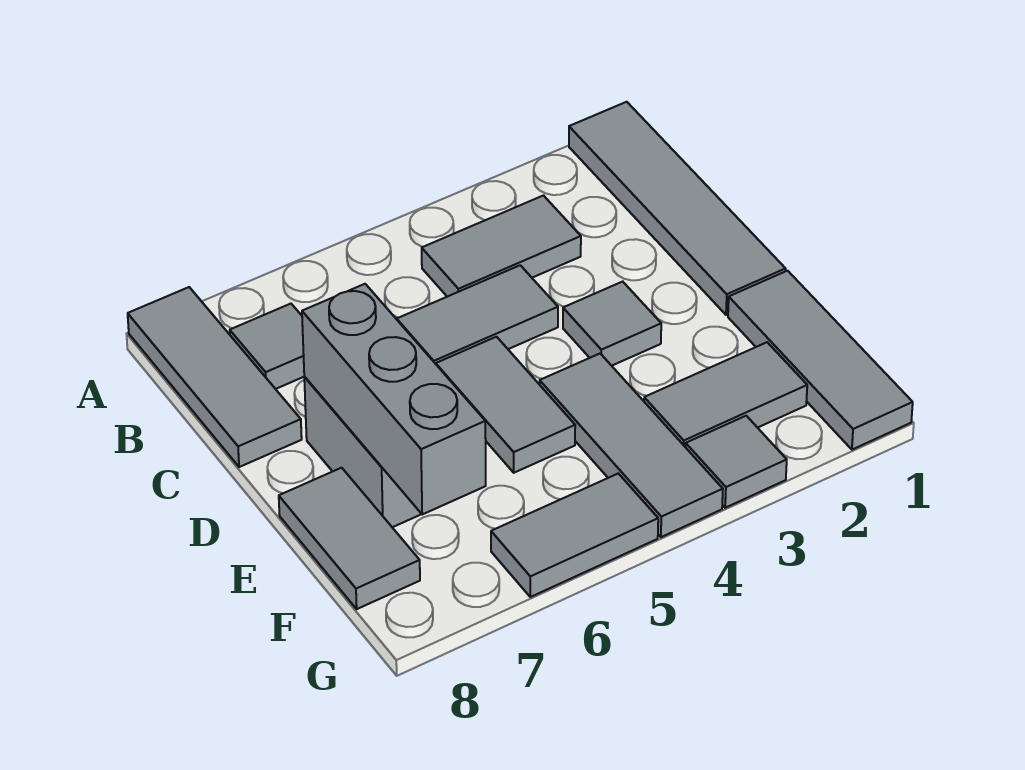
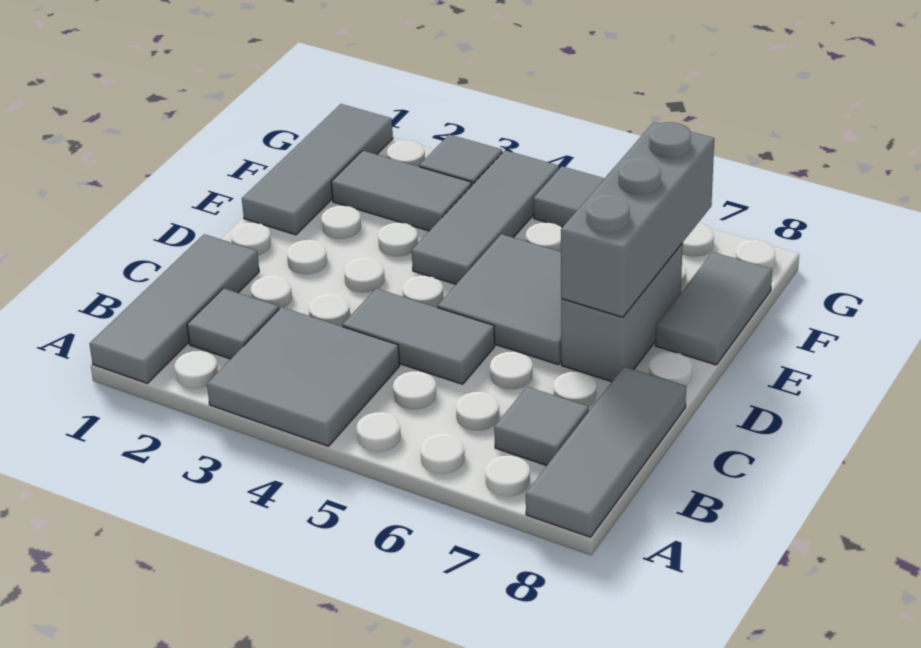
grey tile A1:D1 level 1 -> grey tile A1:C1 level 1
grey tile B3:B4 level 1 -> grey tile A3:B4 level 1
grey tile D3 level 1 -> grey tile B2 level 1
grey tile D5:E5 level 1 -> grey tile D5:E6 level 1

